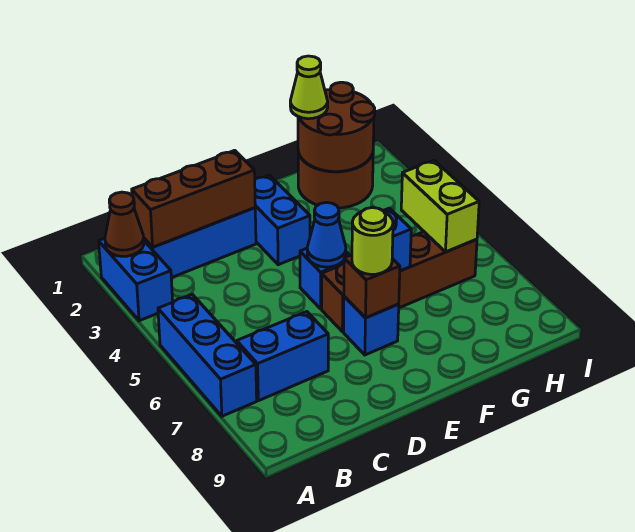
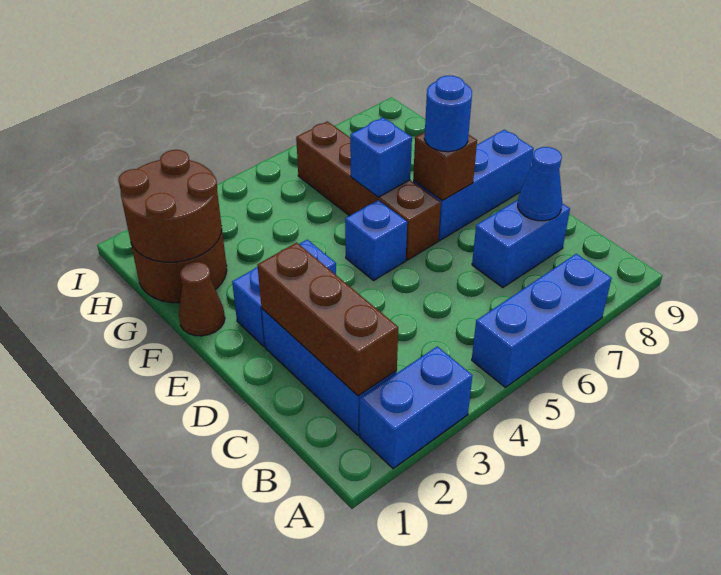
brown cone A2 level 2 -> brown cone F1 level 1
blue brick B7:C7 level 1 -> blue brick C7:C8 level 1
blue cone E5 level 2 -> blue cone C8 level 2
blue brick E7 level 1 -> blue brick E7:E9 level 1
lime round brick E7 level 3 -> blue round brick E7 level 3
lime cone G1 level 3 -> none
lime brick H5:H6 level 2 -> none

